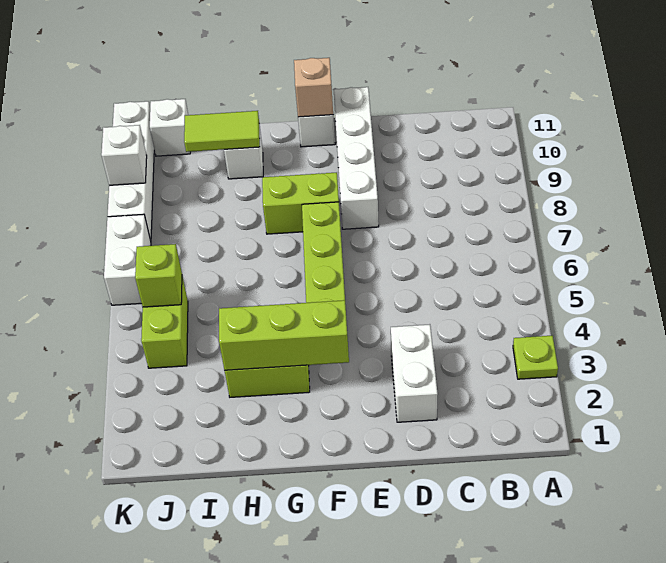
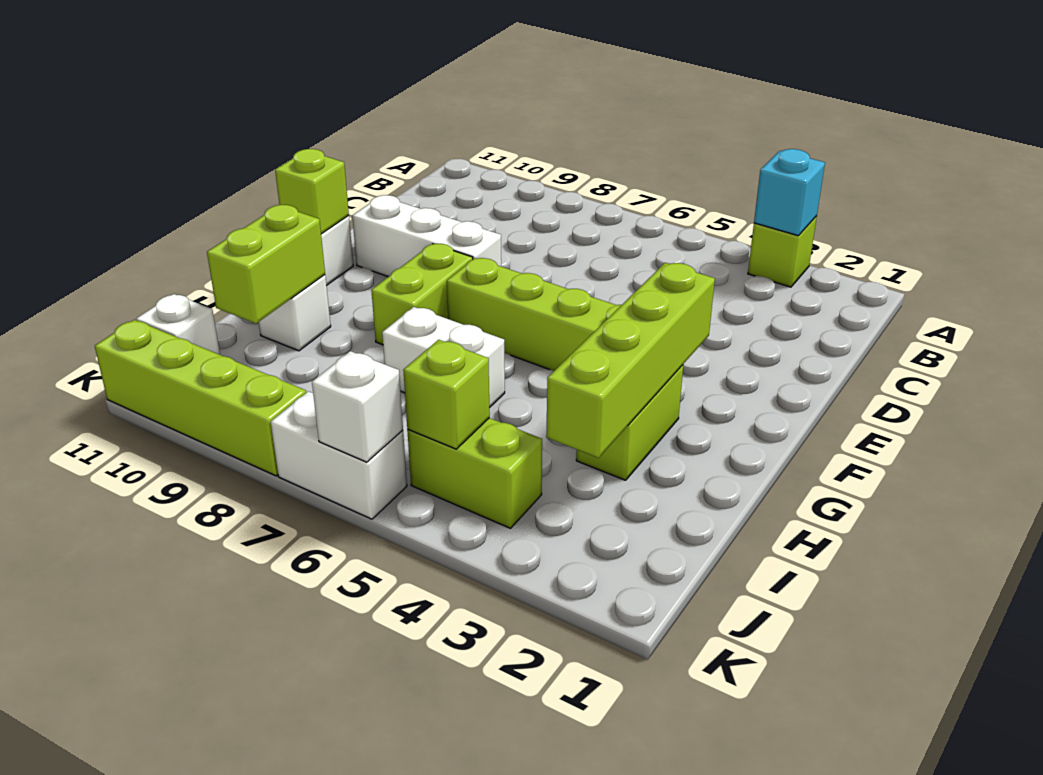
lime plate A3 level 1 -> lime brick A3 level 1
none -> cyan brick A3 level 2
white brick D2:D3 level 1 -> white brick H6:H7 level 1
white brick E8:E11 level 1 -> white brick E8:E10 level 1
lime brick F3:H3 level 2 -> lime brick F3:I3 level 2
tan brick F11 level 2 -> lime brick F11 level 2
lime tile H10:I10 level 2 -> lime brick H10:I10 level 2
white brick K8:K11 level 1 -> lime brick K8:K11 level 1
white brick K9 level 2 -> white brick K6 level 2

